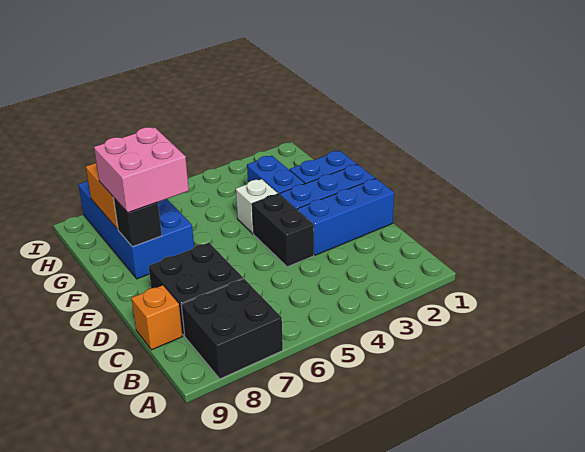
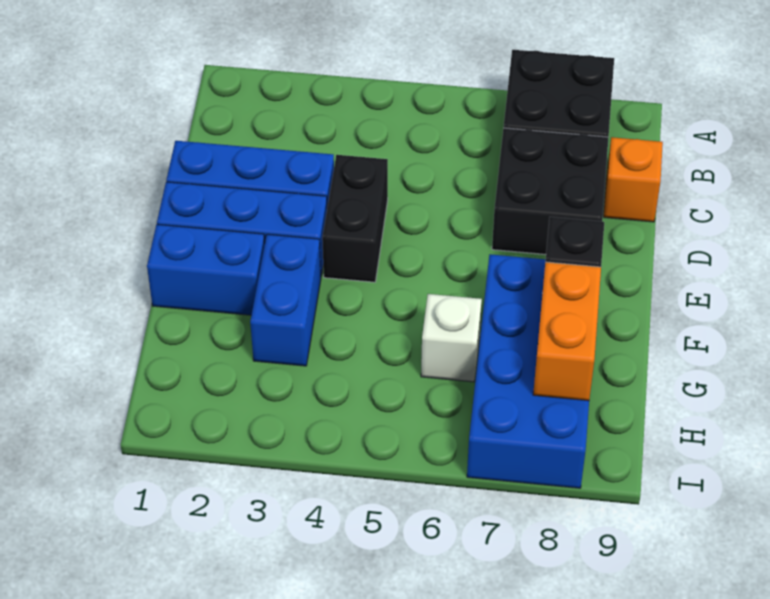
white brick F4 level 1 -> white brick G6 level 1
pink brick F7:G8 level 3 -> none

